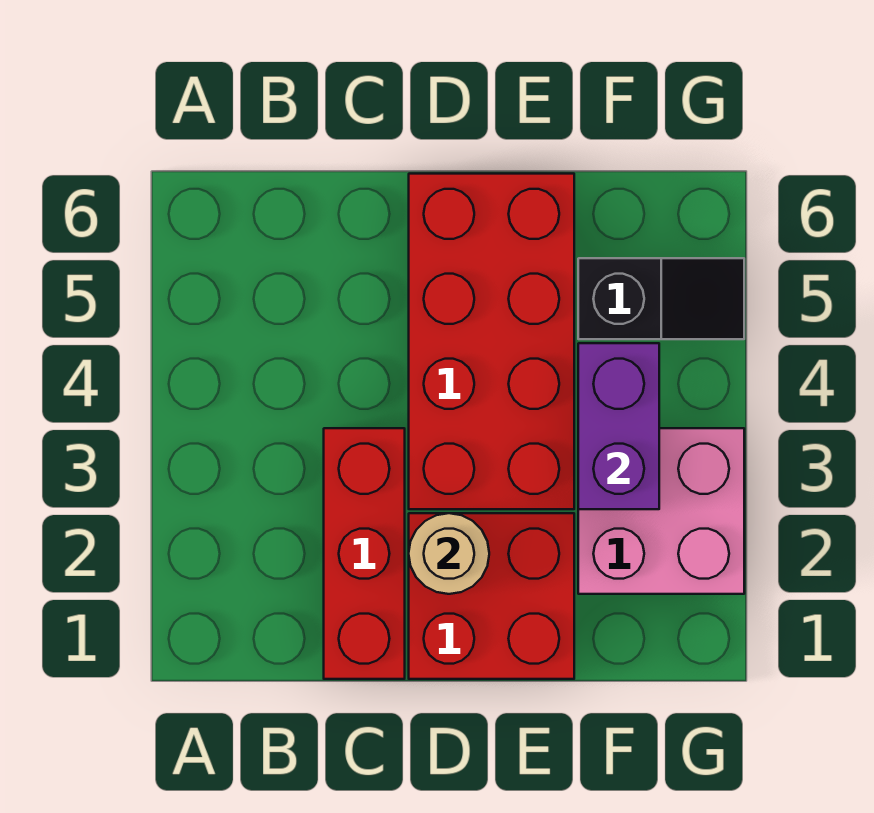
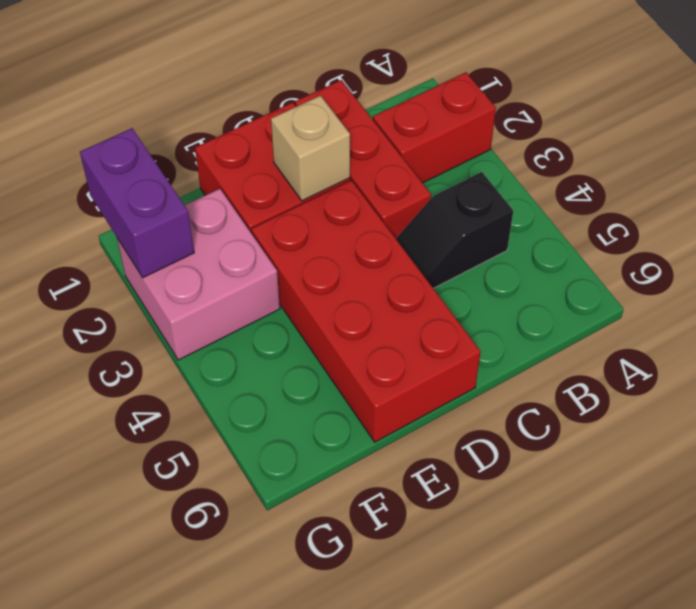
none -> red brick A2:B2 level 1
tan round brick D2 level 2 -> tan brick D2 level 2
purple brick F3:F4 level 2 -> purple brick G1:G2 level 2
black slope F5:G5 level 1 top F -> black slope B4:C4 level 1 top B

